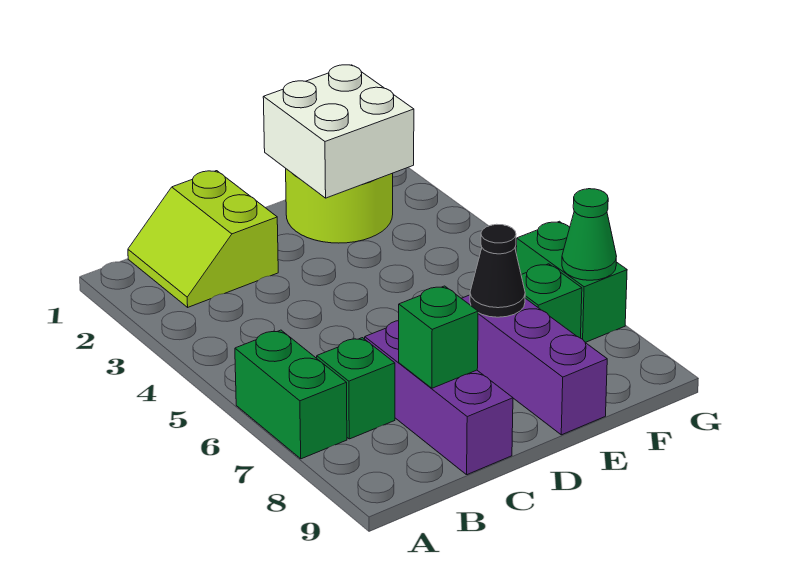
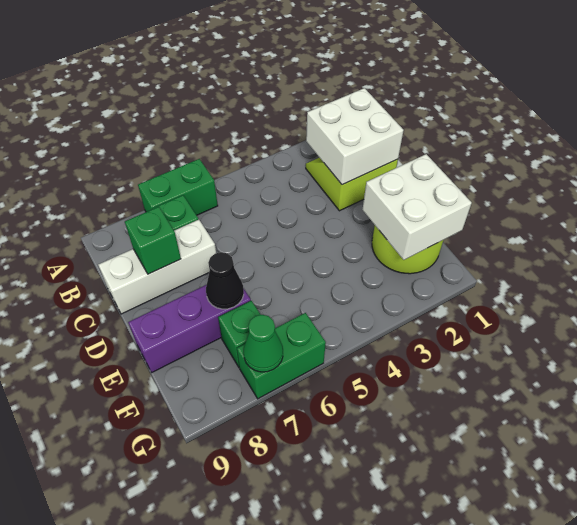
none -> white brick B1:C2 level 2
purple brick C7:C9 level 1 -> white brick C7:C9 level 1

